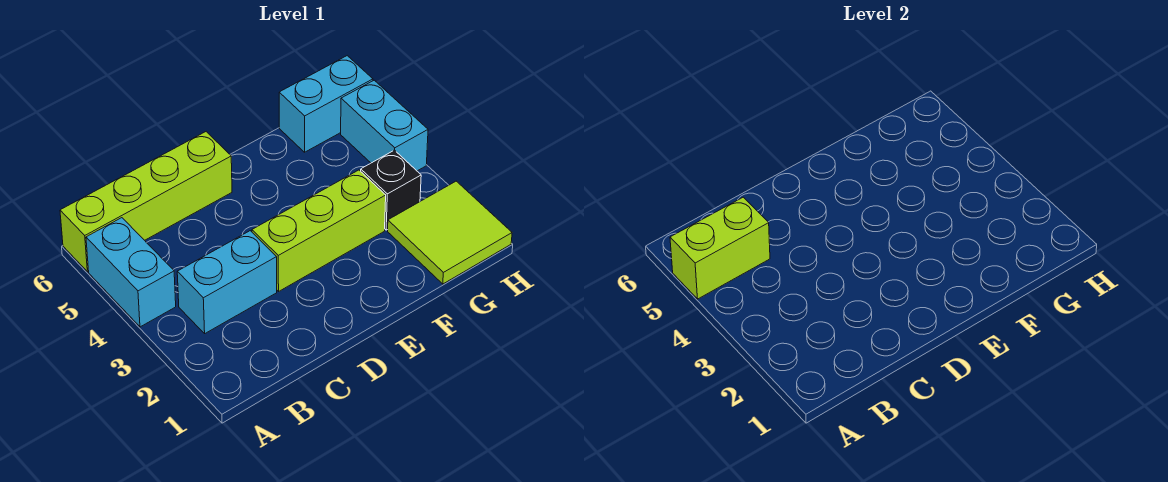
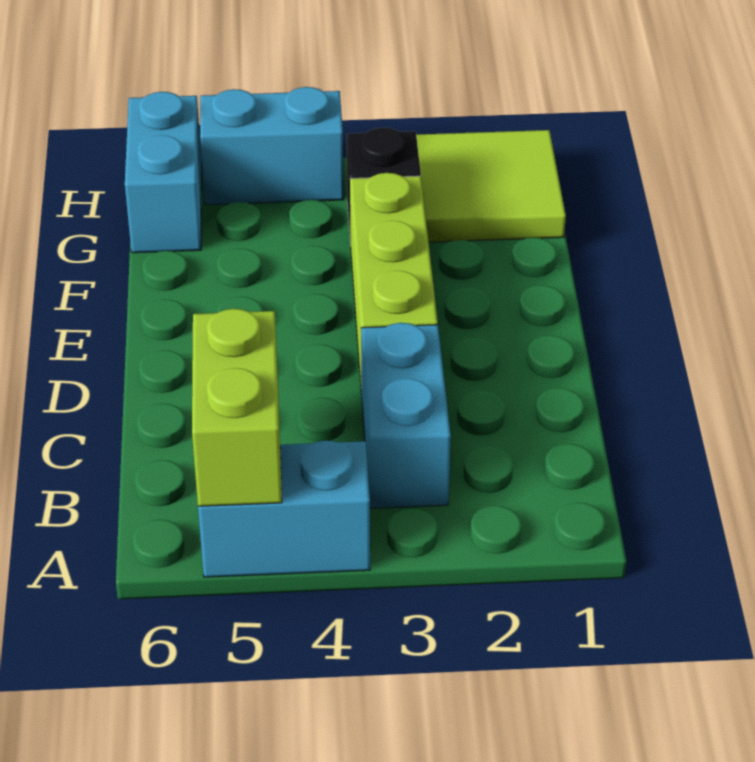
lime brick A6:D6 level 1 -> none

